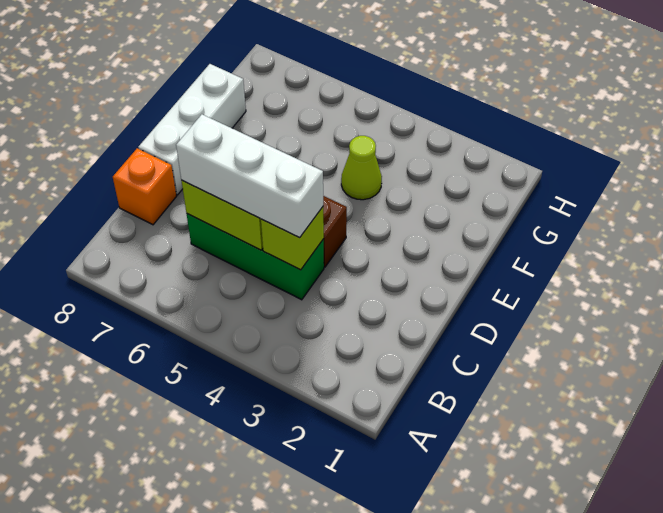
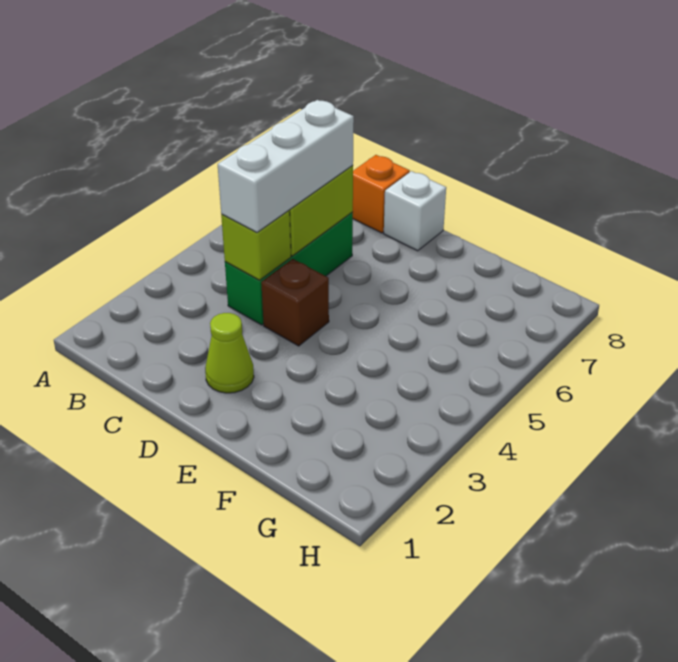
white brick D8:F8 level 1 -> white brick D8 level 1
lime cone F4 level 1 -> lime cone D2 level 1

